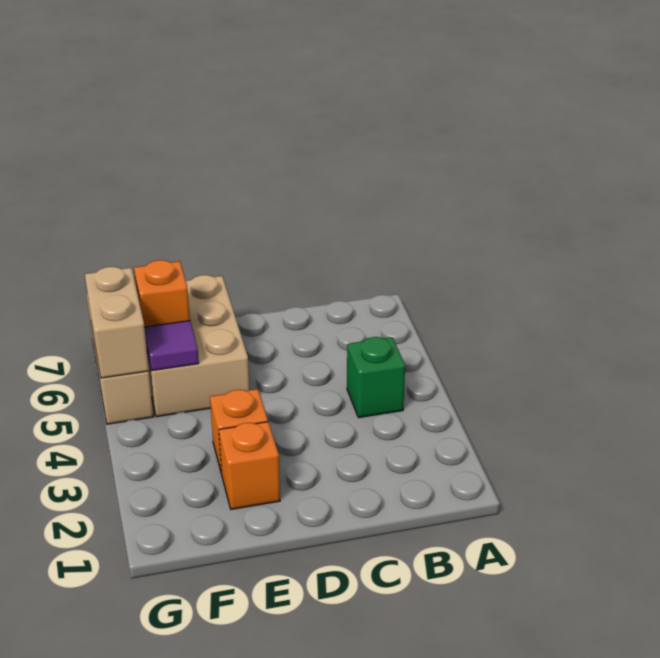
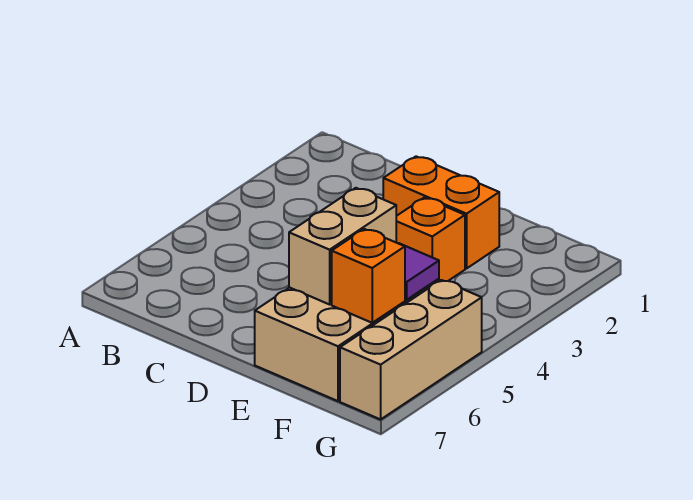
green brick B4 level 1 -> none
orange brick E2 level 1 -> orange brick D2:E2 level 1
tan brick G5:G6 level 2 -> tan brick E5:E6 level 2

